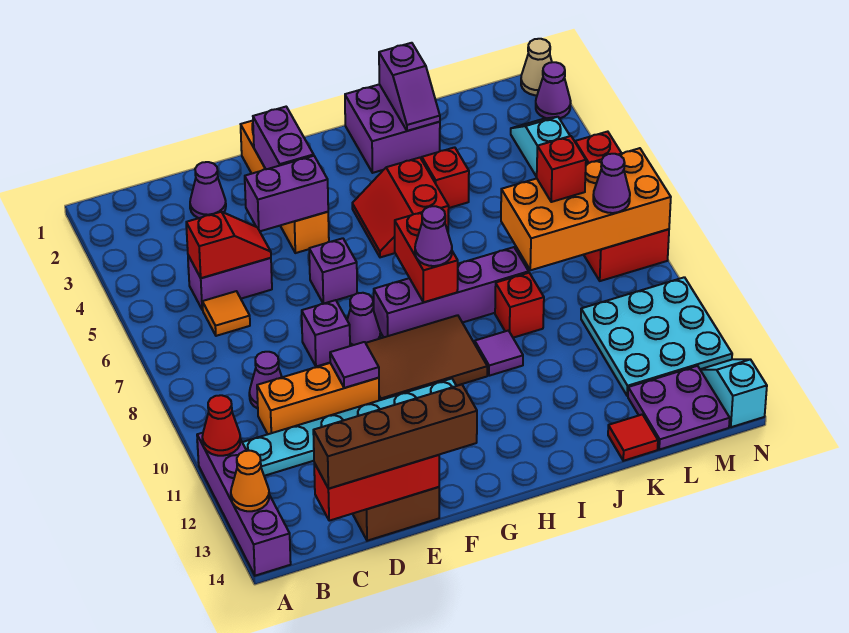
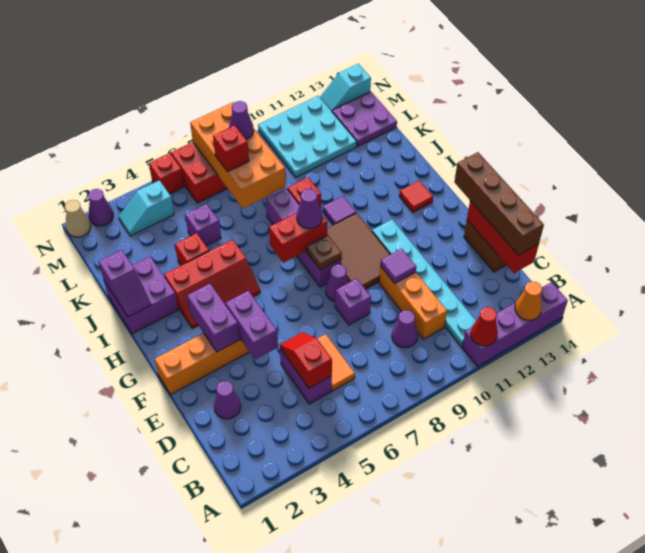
orange tile C6 level 1 -> orange tile C6:D6 level 1
purple brick F2:F3 level 2 -> purple brick F3:G3 level 2
purple brick F6 level 1 -> purple brick K5 level 1
none -> brown plate G8 level 2
red slope H4:I5 level 1 top I -> red slope H3:I5 level 1 top I
purple slope J1:J2 level 2 top 1 -> purple slope I1:J1 level 2 top J
red tile K14 level 1 -> red tile H13 level 1

